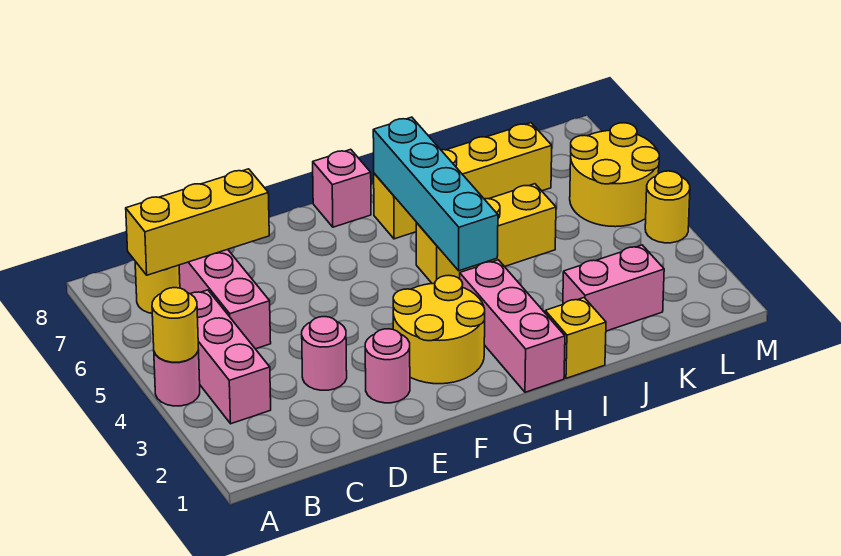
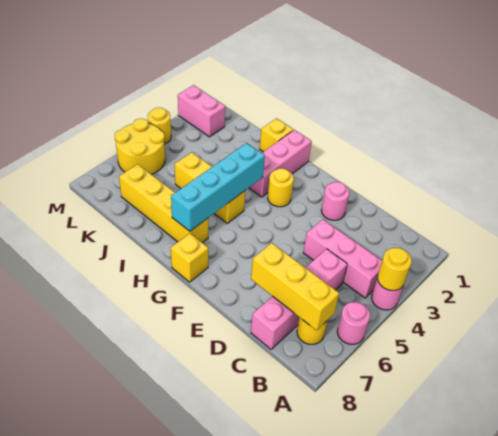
pink brick B3:B5 level 1 -> pink brick B4:D4 level 1
pink round brick D3 level 1 -> pink round brick A6 level 1
yellow round brick F2:G3 level 1 -> yellow round brick G3 level 1
pink brick G8 level 1 -> yellow brick G8 level 1
pink brick J2:K2 level 1 -> pink brick L2:M2 level 1

